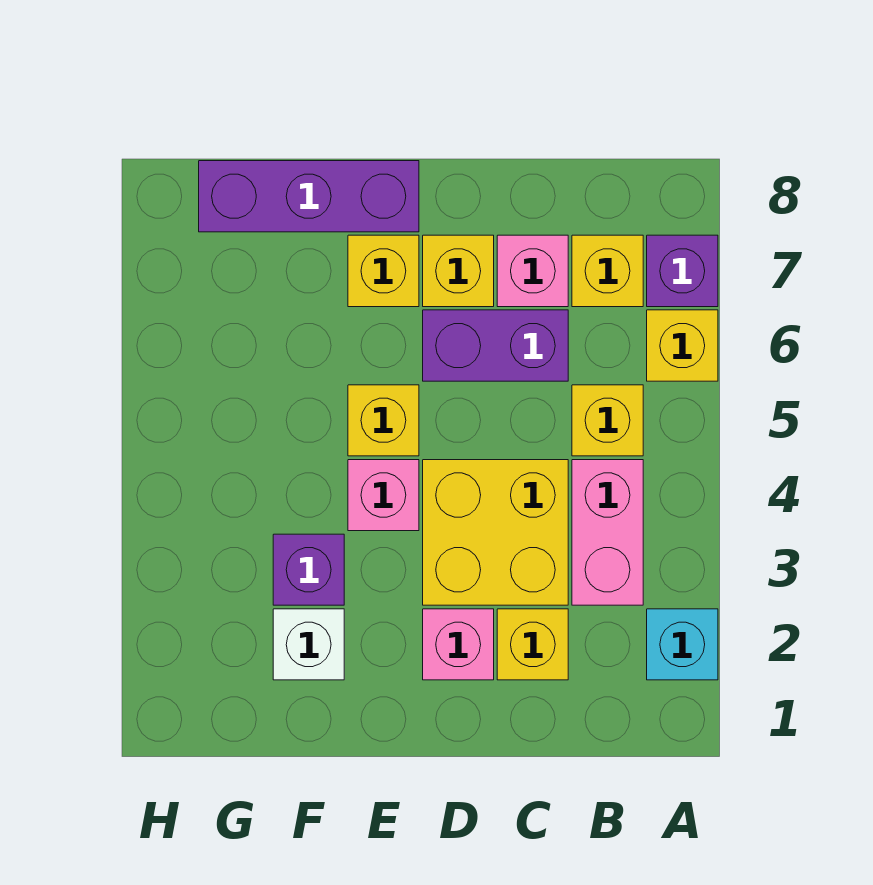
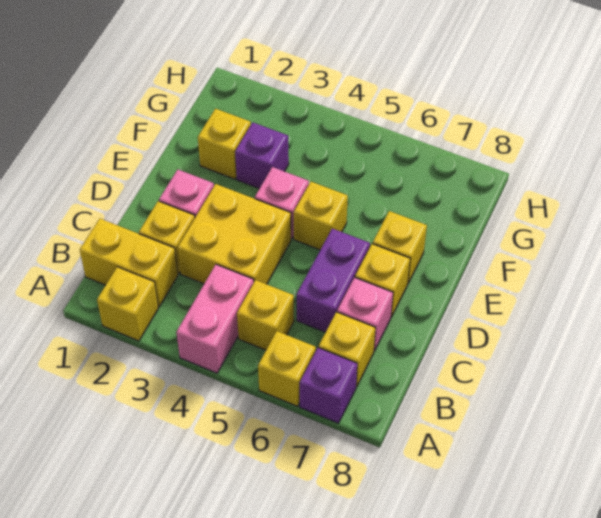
cyan brick A2 level 1 -> yellow brick A2 level 1
none -> yellow brick B1:B2 level 1
pink brick B3:B4 level 1 -> pink brick A4:B4 level 1
purple brick E8:G8 level 1 -> none
white brick F2 level 1 -> yellow brick F2 level 1

